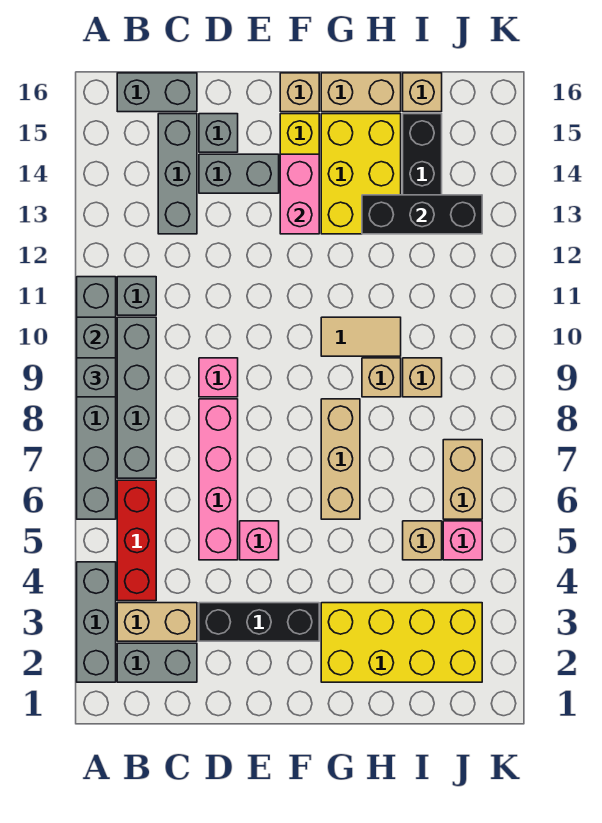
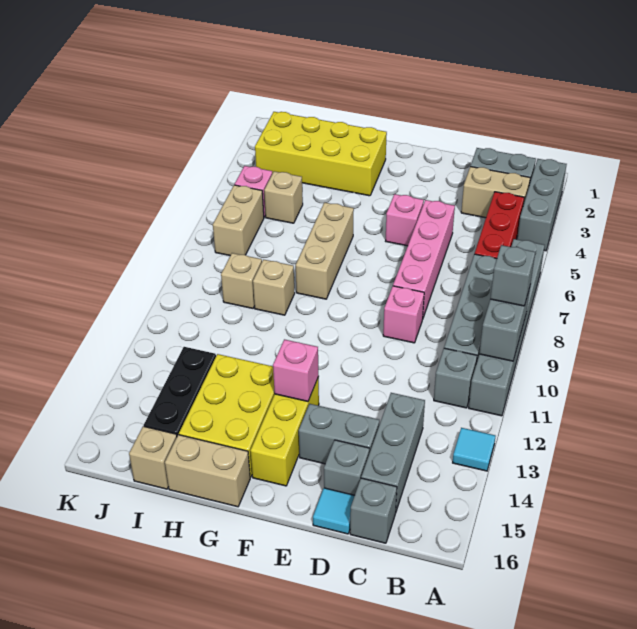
none -> cyan tile A13 level 1
grey brick B16:C16 level 1 -> grey brick C16 level 1
black brick D3:F3 level 1 -> none
none -> cyan tile D16 level 1
pink brick F13:F14 level 2 -> pink brick F13 level 2
tan brick F16 level 1 -> none
tan tile G10:H10 level 1 -> none
black brick H13:J13 level 2 -> none

